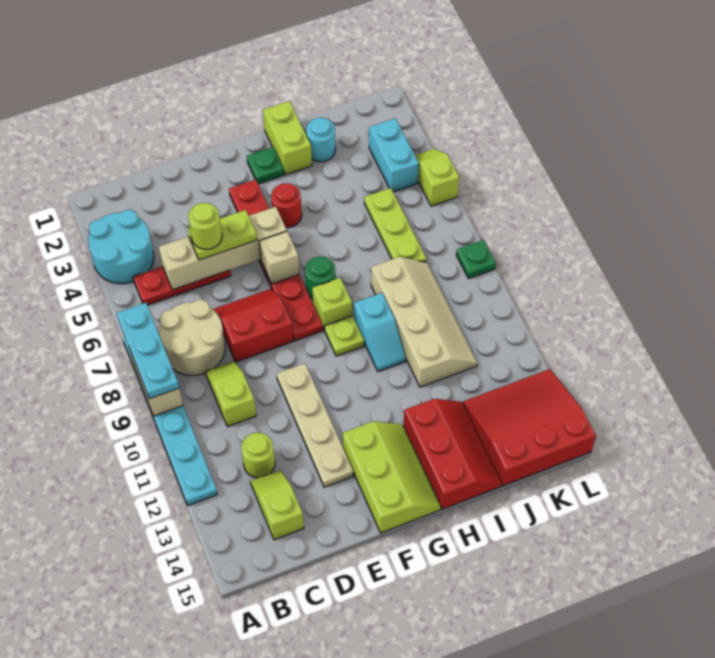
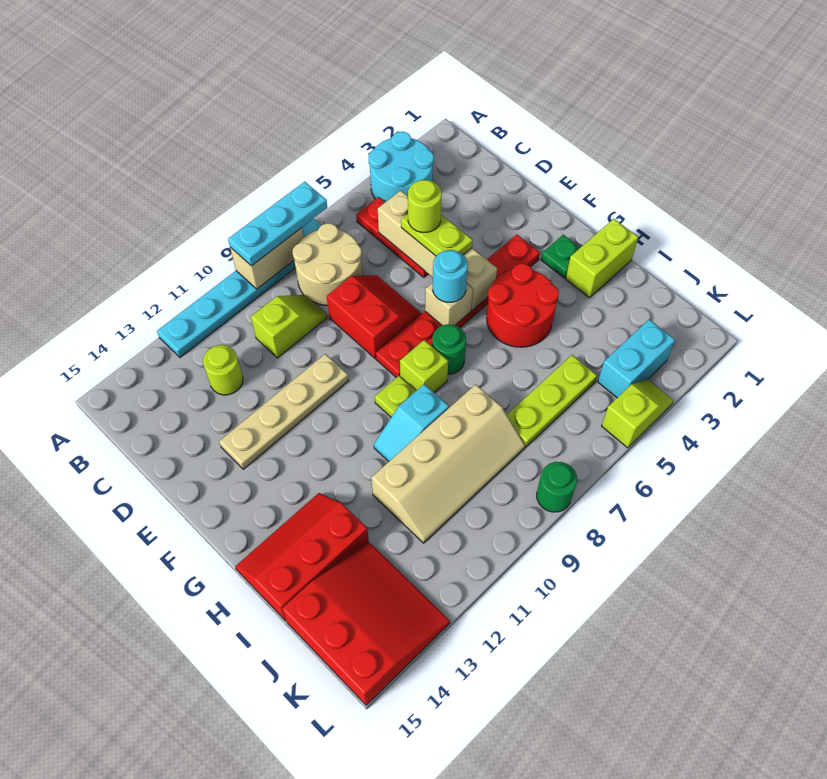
lime slope C13:C14 level 1 top 14 -> none
lime slope F13:G15 level 1 top F -> none
red round brick G4 level 1 -> red round brick G4:H5 level 1
red slope H13:I15 level 1 top H -> red slope H13:I15 level 1 top I
cyan round brick I2 level 1 -> cyan round brick F6 level 3
green plate L8 level 1 -> green round brick L8 level 1

